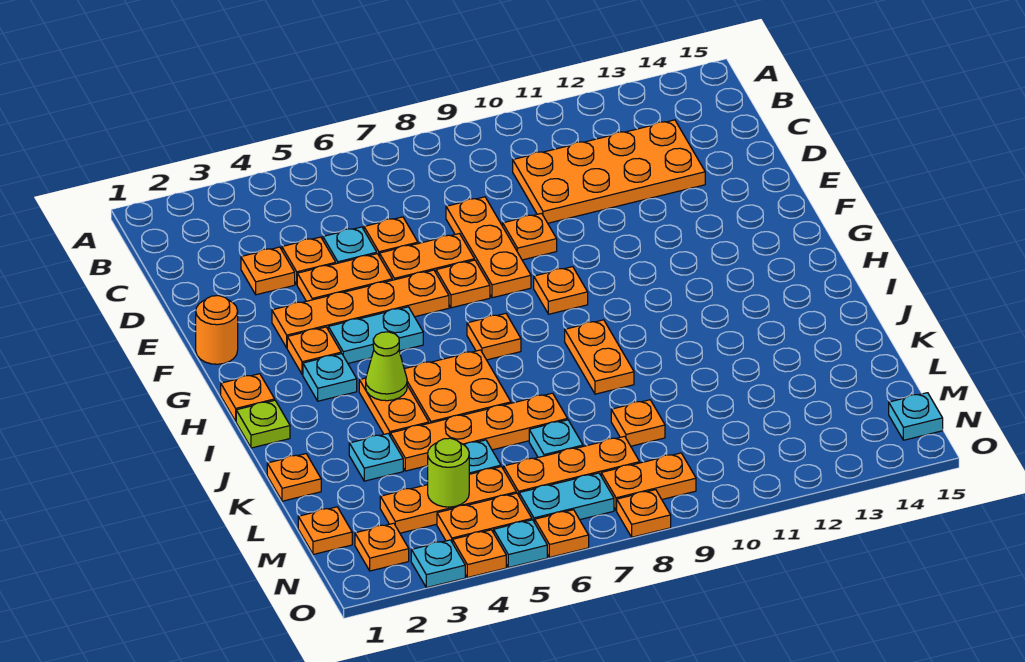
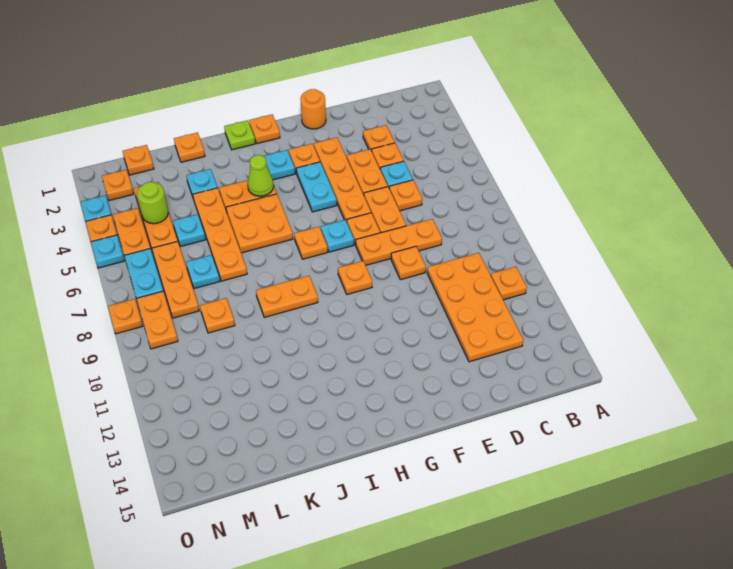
cyan plate N15 level 1 -> cyan plate G7 level 1
orange plate O6 level 1 -> orange plate B11 level 1

